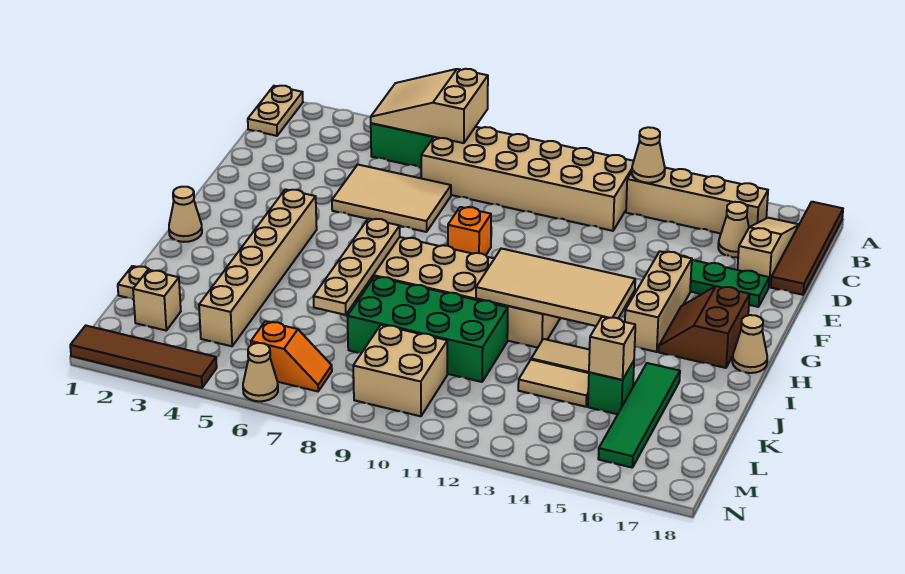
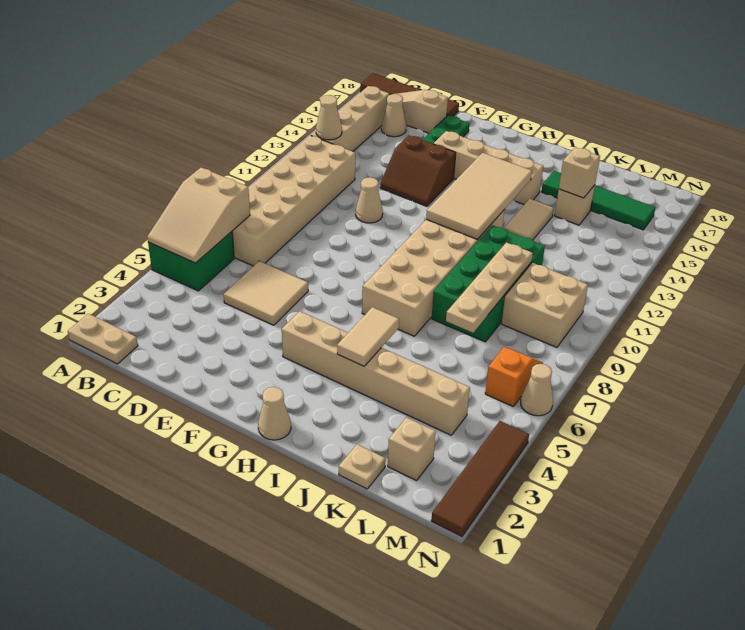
tan tile D5:E7 level 1 -> tan tile D5:E6 level 1
orange brick F9 level 1 -> none
tan brick F15:H15 level 1 -> tan brick F15:I15 level 1
brown slope G16:H17 level 1 top 17 -> brown slope E13:F14 level 1 top 14
tan plate H7:K7 level 2 -> tan plate K7:K10 level 2
tan cone H18 level 1 -> tan cone E11 level 1
tan tile K13:K14 level 1 -> tan tile I4:I5 level 2
green brick K15 level 1 -> tan brick K15 level 1

